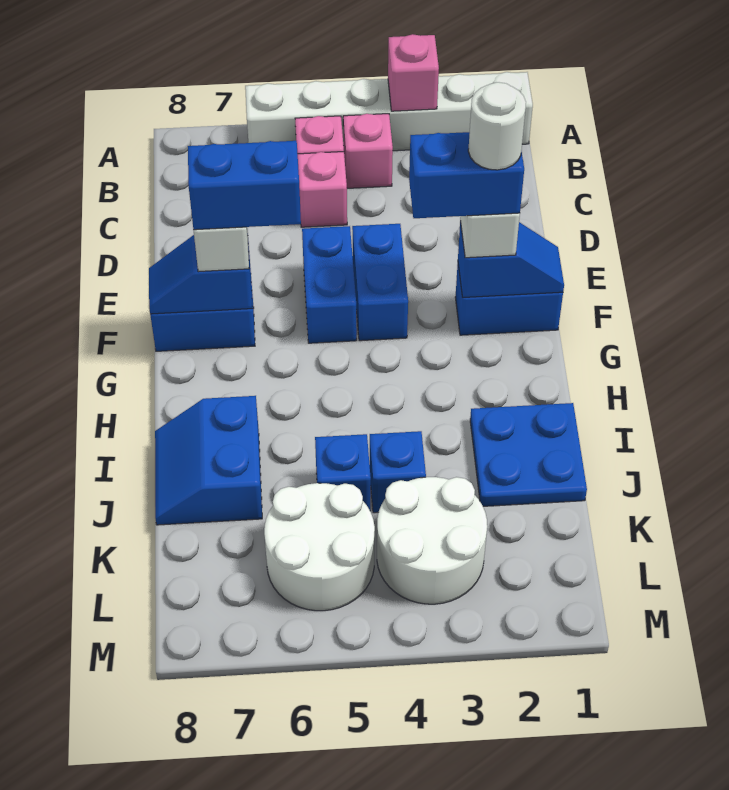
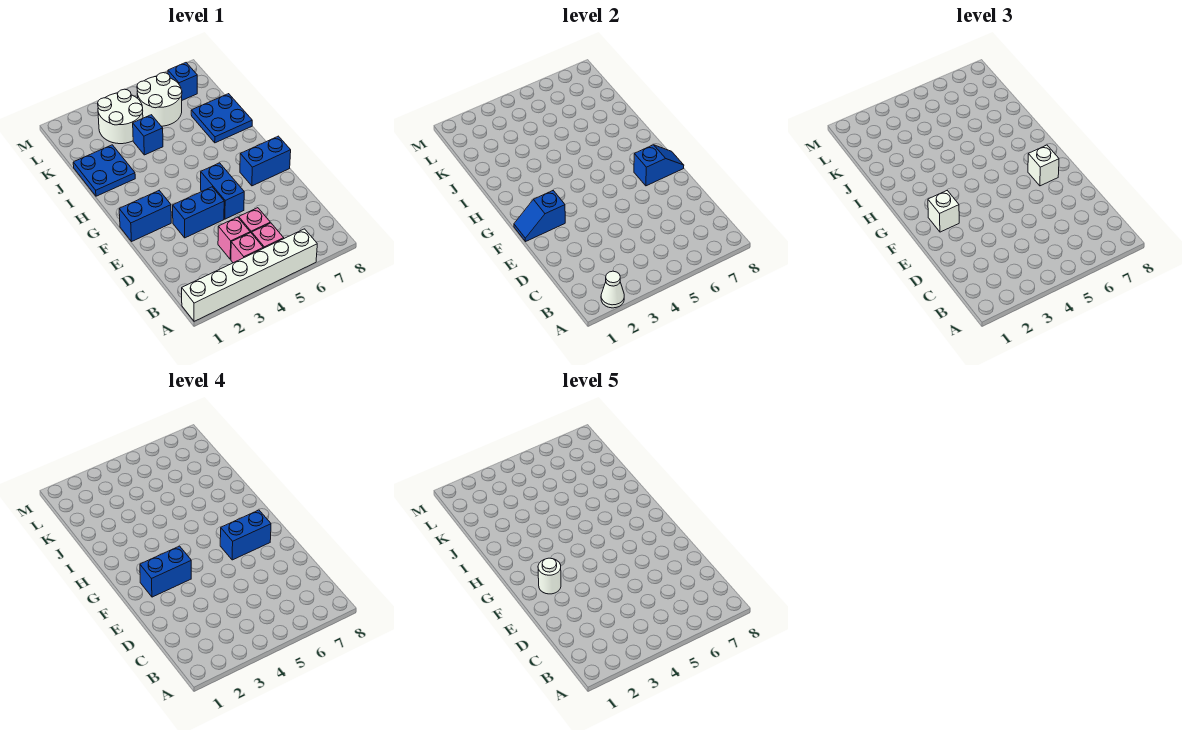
none -> white cone A2 level 2
pink brick A3 level 2 -> pink brick C4 level 1
blue brick E4:F4 level 1 -> blue brick E3:E4 level 1
blue slope I7:J8 level 1 top 7 -> blue plate I7:J8 level 1
blue brick J5 level 1 -> blue brick L7 level 1

